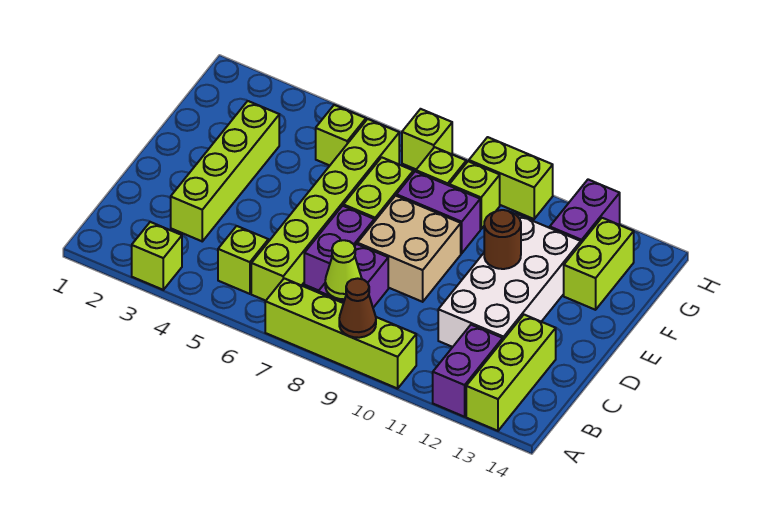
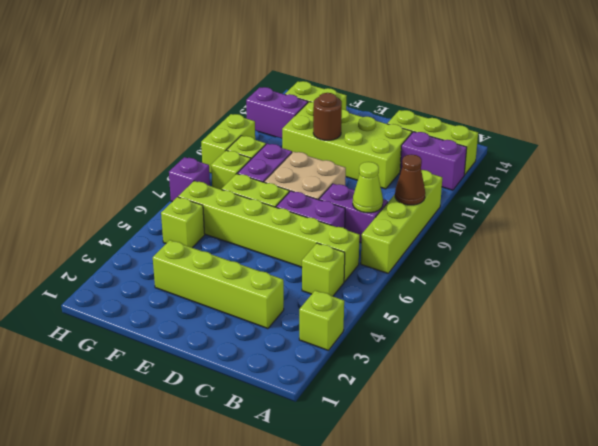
white brick C11:F12 level 1 -> lime brick C11:F12 level 1
lime brick H7 level 1 -> purple brick H7 level 1

